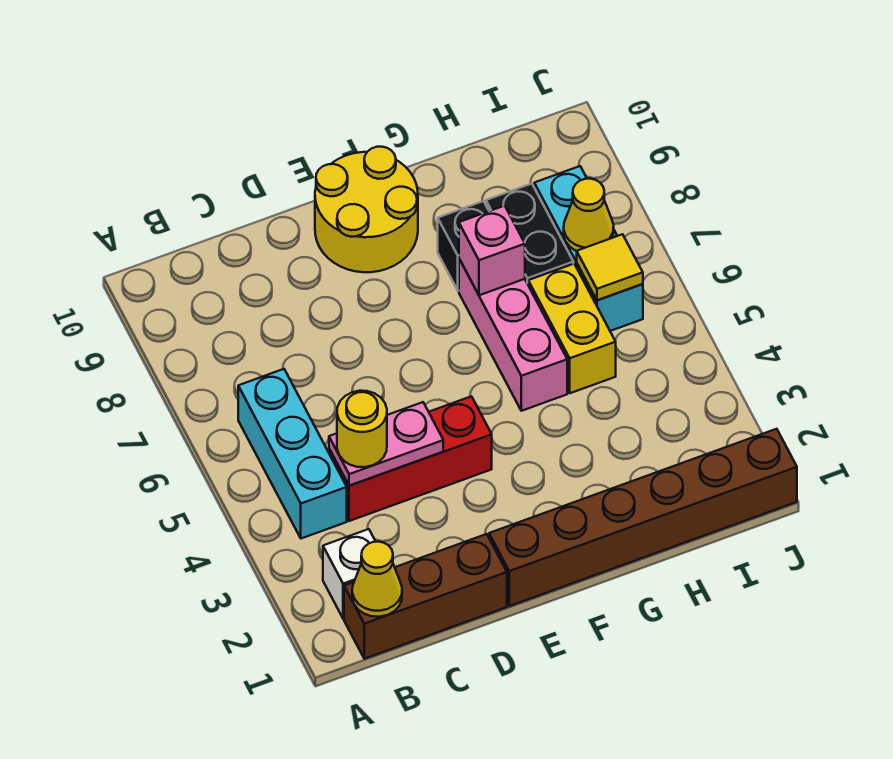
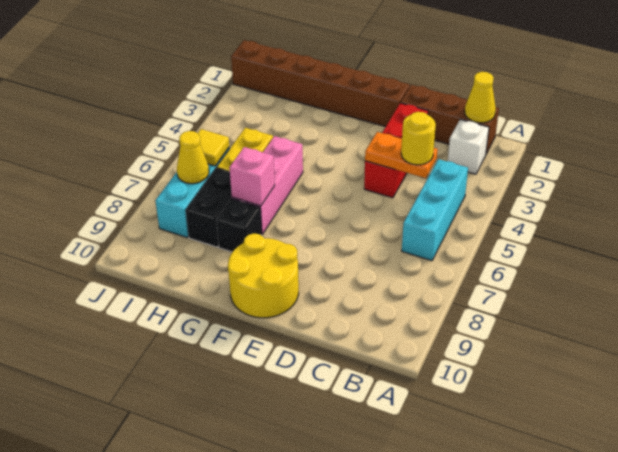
red brick C4:E4 level 1 -> red brick D2:D4 level 1
pink plate C4:D4 level 2 -> orange plate C4:D4 level 2

